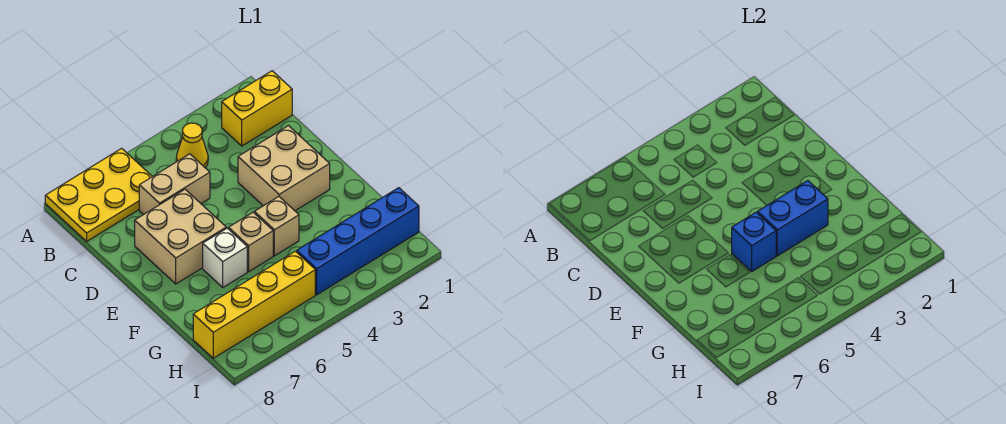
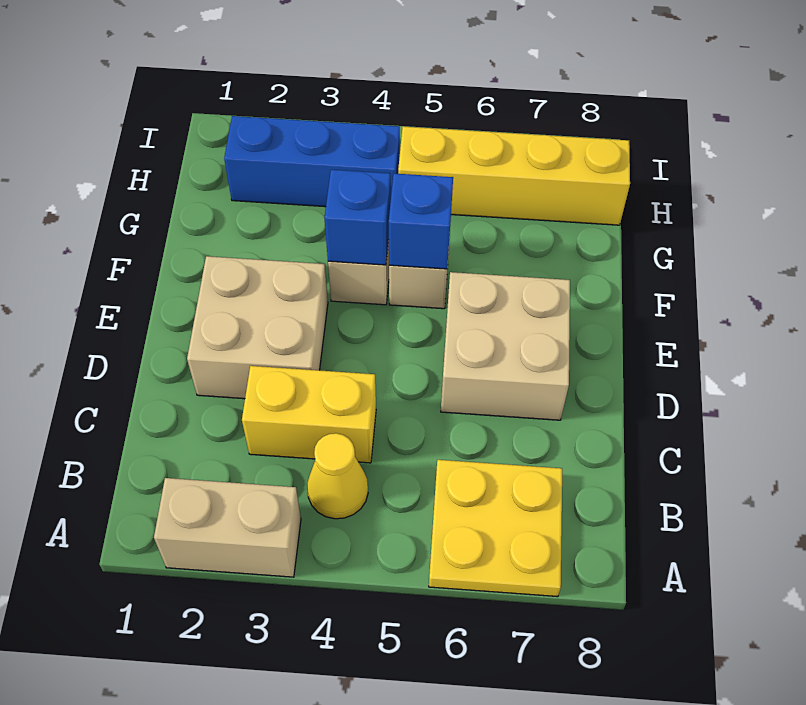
yellow plate A6:B8 level 1 -> yellow plate A6:B7 level 1
yellow brick B1:B2 level 1 -> yellow brick C3:C4 level 1
tan brick C5:C6 level 1 -> tan brick A2:A3 level 1
blue brick F3:F4 level 2 -> blue brick F4 level 2
white brick F6 level 1 -> none
blue brick H1:H4 level 1 -> blue brick H2:H4 level 1

